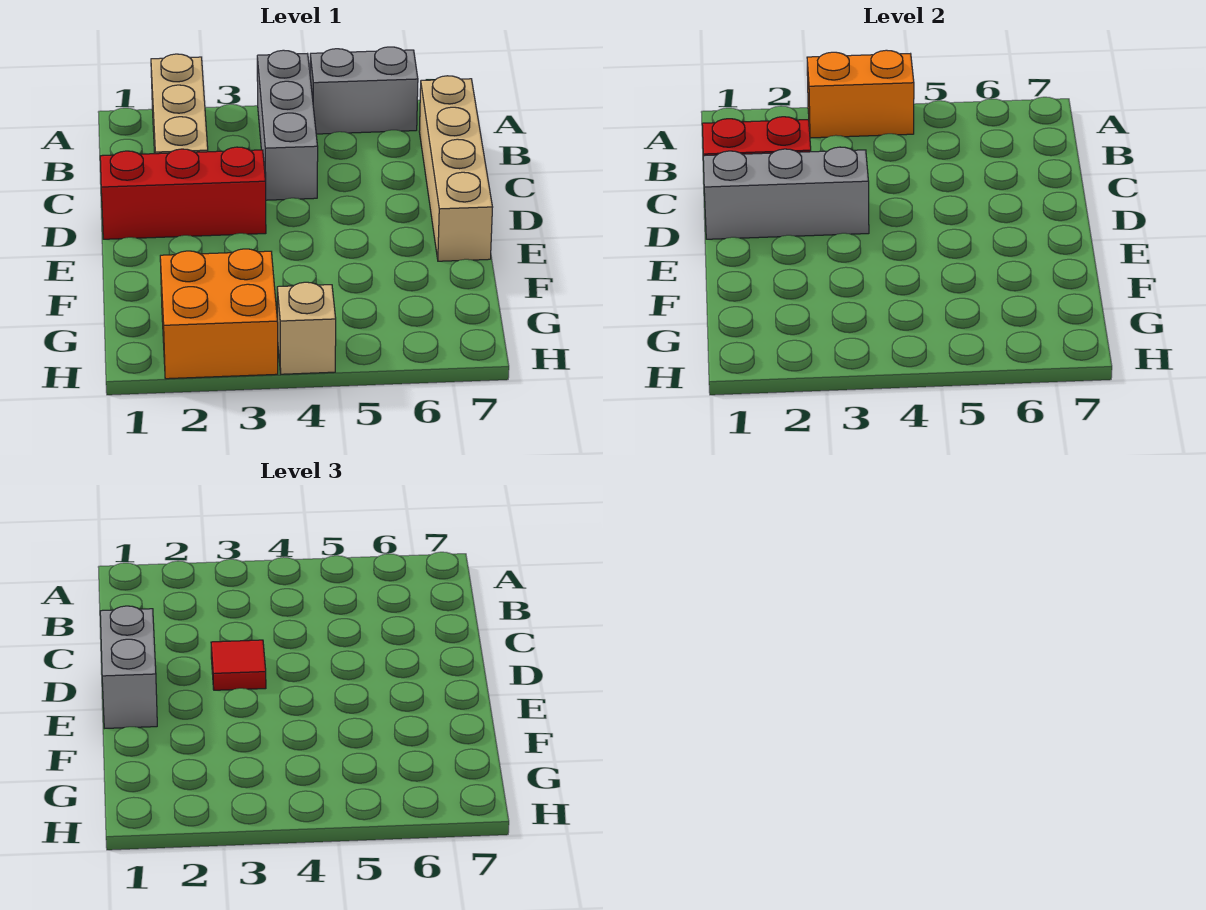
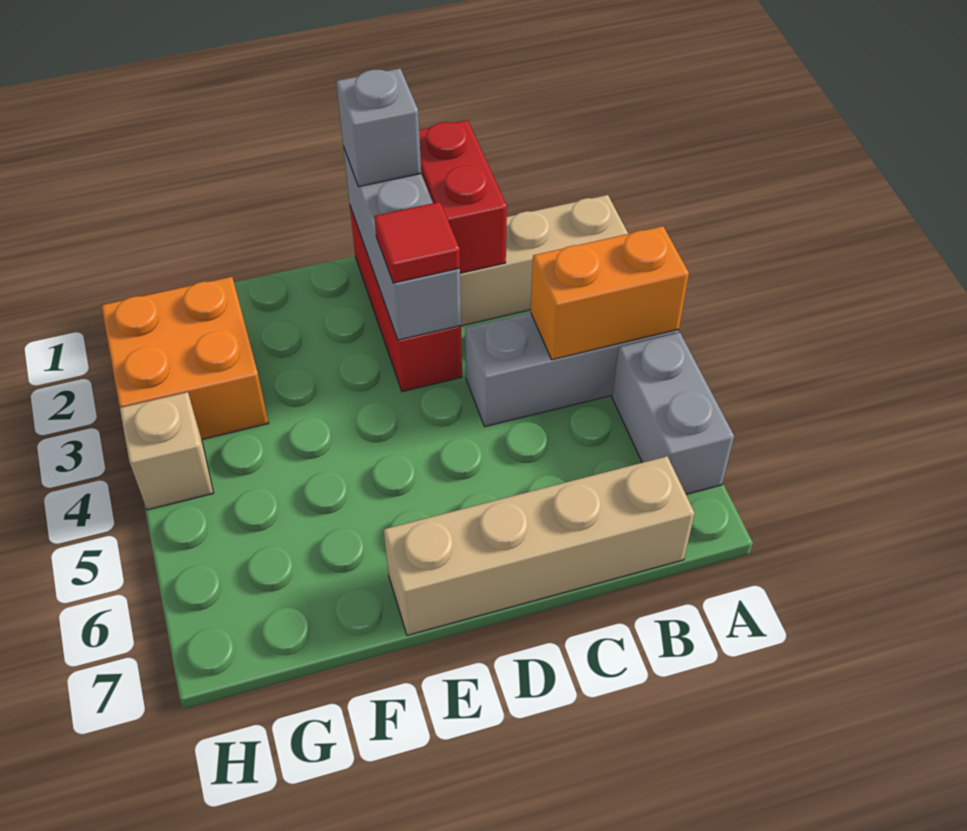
orange brick A3:A4 level 2 -> orange brick A4:B4 level 2
grey brick D1:E1 level 3 -> grey brick D1 level 3

